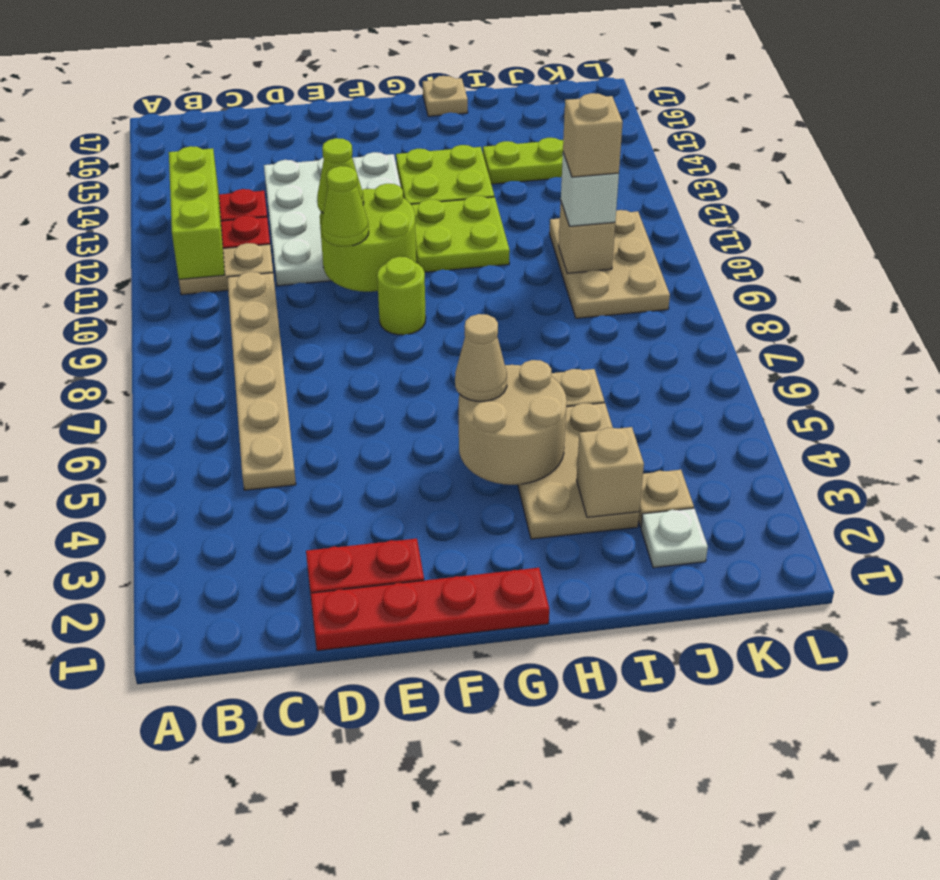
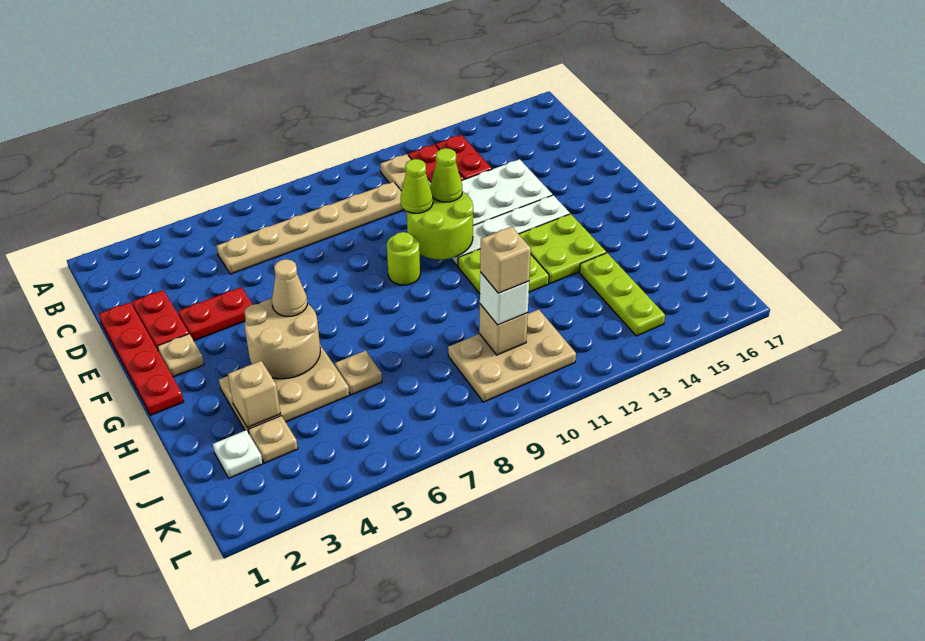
lime brick B11:B13 level 2 -> none
none -> red plate E3:E4 level 1
tan plate H17 level 1 -> tan plate F2 level 1

